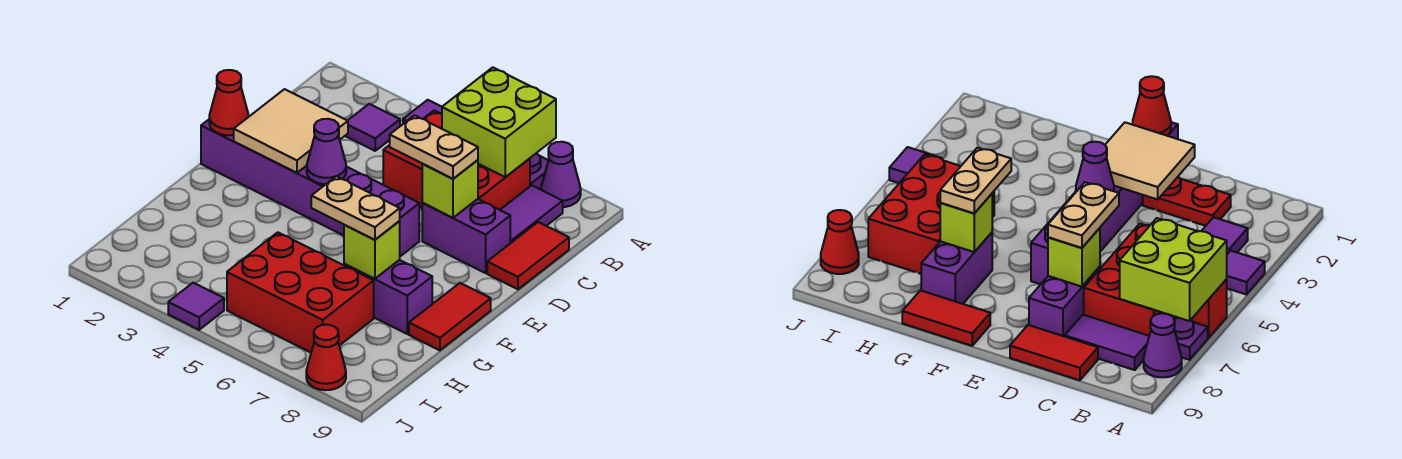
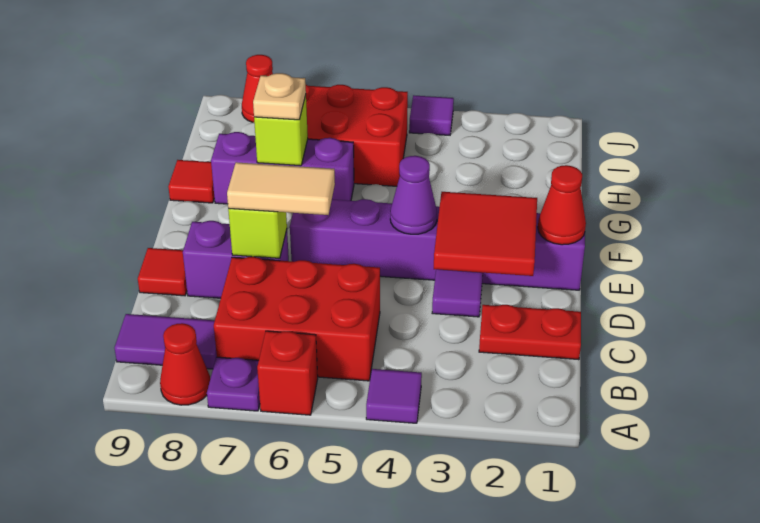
lime brick A6:B7 level 2 -> none
purple cone A8 level 1 -> red cone A8 level 1
purple tile B3 level 1 -> purple tile D3 level 1
purple tile B8:C8 level 1 -> purple tile B8:B9 level 1
red plate C2:D2 level 1 -> red plate C1:C2 level 1
red tile C9:D9 level 1 -> red tile D9 level 1
tan tile D2:E3 level 2 -> red tile D2:E3 level 2
tan plate D6:D7 level 3 -> tan tile D6:D7 level 3
red tile F9:G9 level 1 -> red tile G9 level 1
tan plate G6:G7 level 3 -> tan plate G7 level 3
purple brick G7:G8 level 1 -> purple brick G6:G8 level 1

